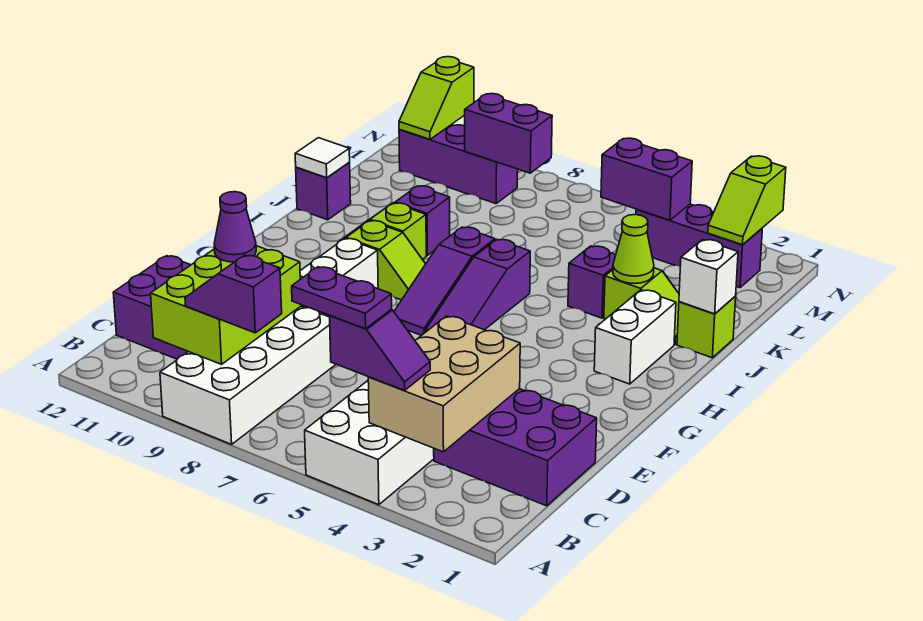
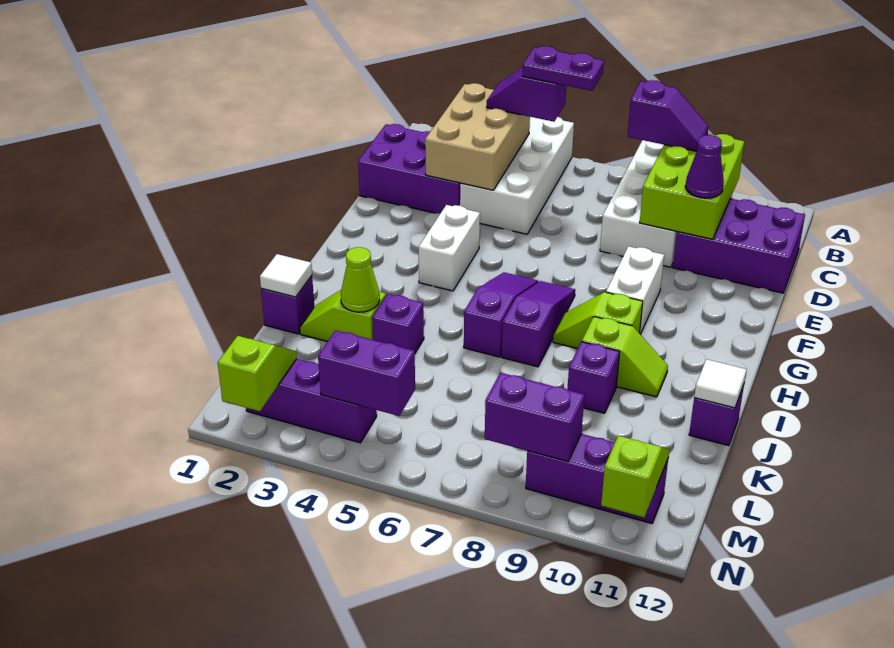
white brick H2:I2 level 1 -> white brick F4:G4 level 1
lime brick J1 level 1 -> purple brick J1 level 1
white brick J1 level 2 -> white tile J1 level 2

